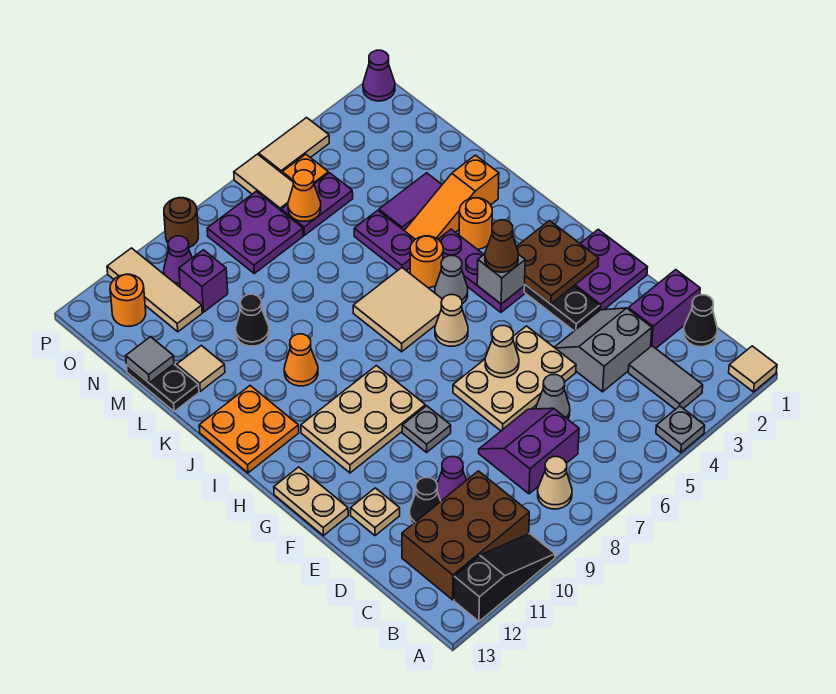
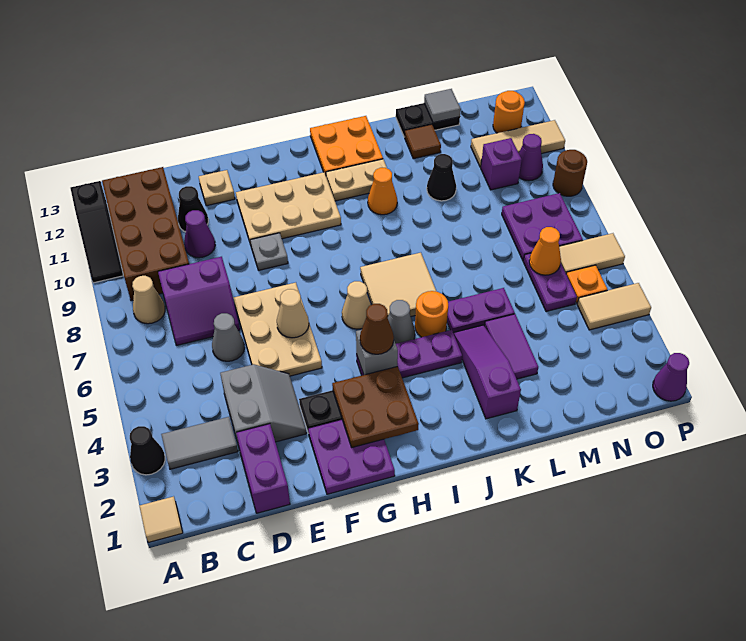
grey plate A4 level 1 -> none
brown brick B10:C12 level 1 -> brown brick B9:C12 level 1
black cone C1 level 1 -> black cone A3 level 1
purple slope C7:D8 level 1 top C -> purple slope C7:D8 level 1 top 8
tan plate F13:G13 level 1 -> tan plate I11:J11 level 1
tan plate G9:H11 level 1 -> tan plate F10:H11 level 1
orange round brick J3 level 1 -> none
orange slope K2:K4 level 1 top 2 -> purple slope K2:K4 level 1 top 2
tan tile L12 level 1 -> brown tile L12 level 1
tan tile P4:P5 level 1 -> tan tile O4:P4 level 1

